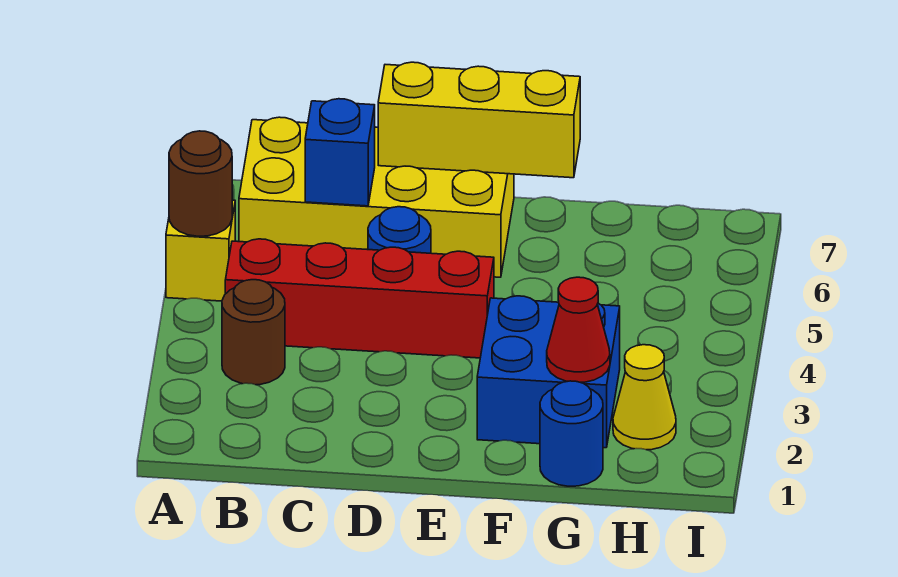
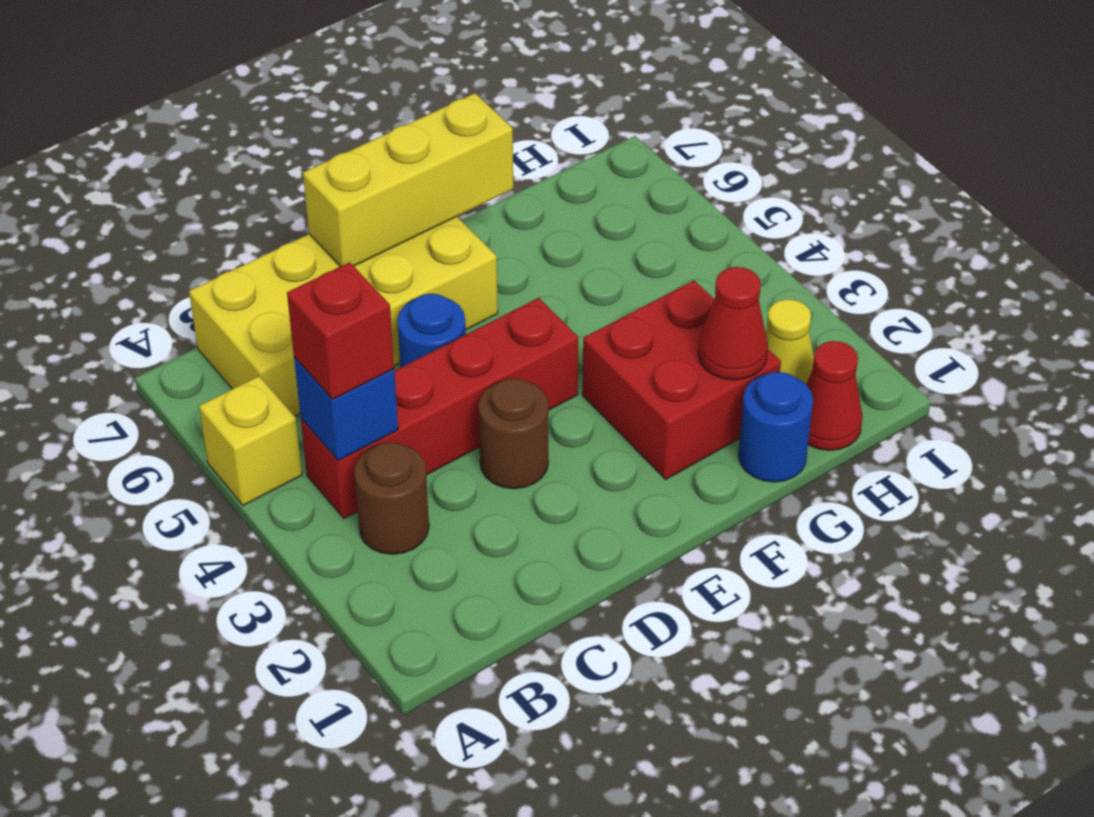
brown round brick A5 level 2 -> brown round brick D3 level 1
none -> red brick B4 level 3
blue brick C6 level 2 -> blue brick B4 level 2
blue brick F2:G3 level 1 -> red brick F2:G3 level 1
none -> red cone H1 level 1

